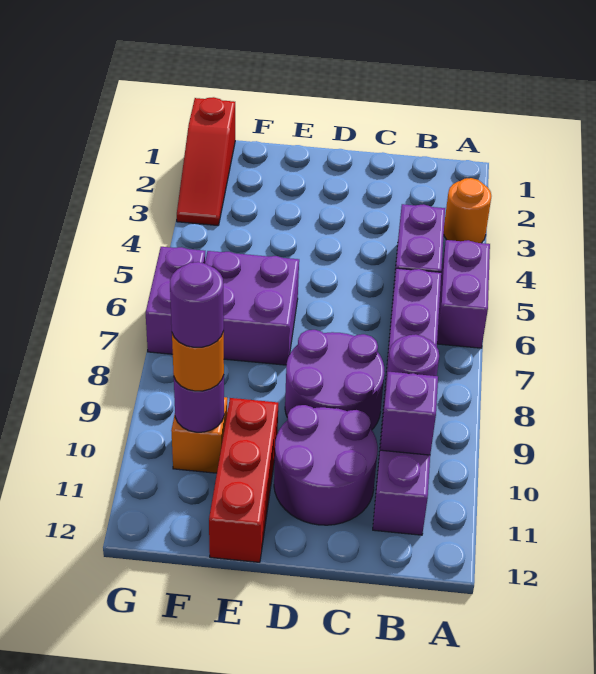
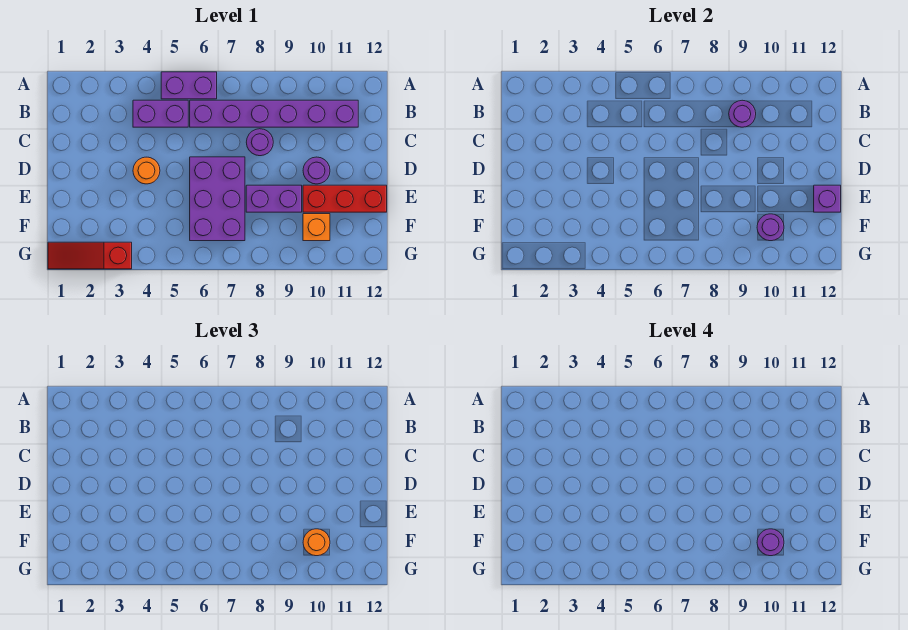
orange round brick A3 level 1 -> orange round brick D4 level 1
purple brick B10 level 2 -> purple brick E12 level 2
purple round brick C8:D9 level 1 -> purple round brick C8 level 1
purple round brick C10:D11 level 1 -> purple round brick D10 level 1
purple brick E6:F7 level 1 -> purple brick D6:F7 level 1
red slope G1:G3 level 1 top 1 -> red slope G1:G3 level 1 top 3
purple brick G6:G7 level 1 -> purple brick E8:E9 level 1

